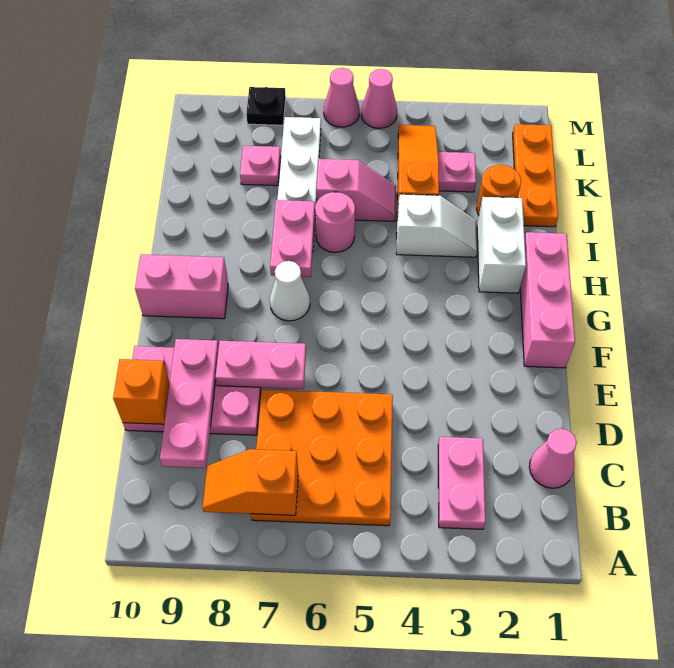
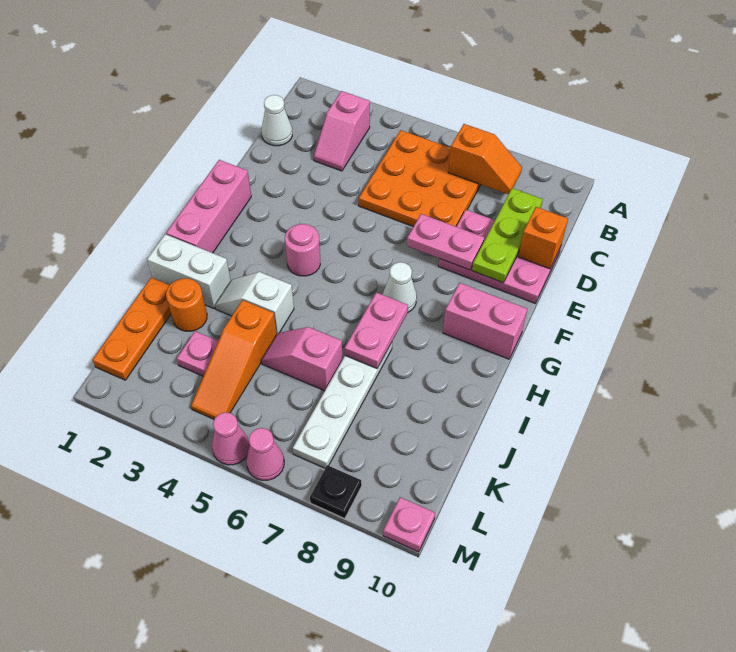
pink plate B3:C3 level 1 -> pink slope B3:C3 level 1 top B
pink cone C1 level 1 -> white cone C1 level 1
pink plate C9:E9 level 2 -> lime plate C9:E9 level 2
white brick H2:I2 level 1 -> white brick I1:I2 level 1
pink round brick I6 level 1 -> pink round brick G4 level 1
pink plate K8 level 1 -> pink plate M10 level 1

